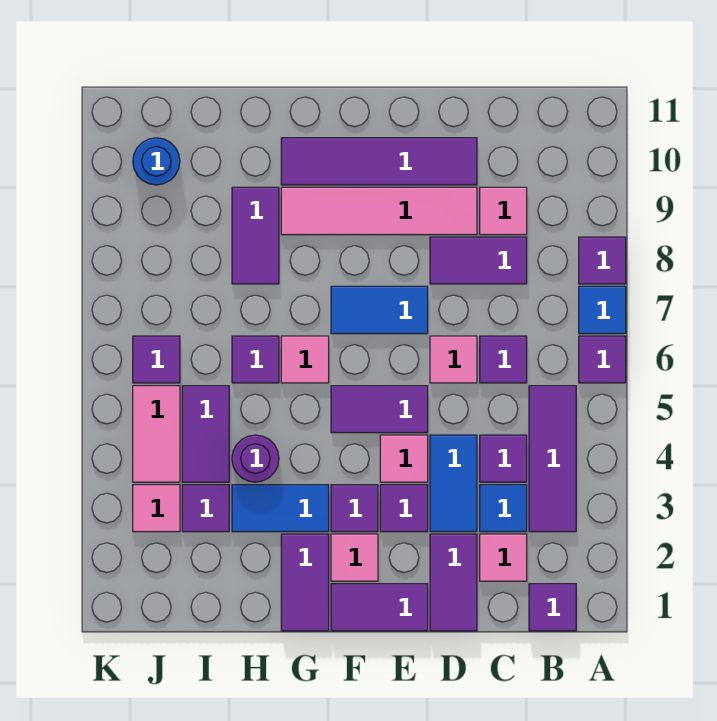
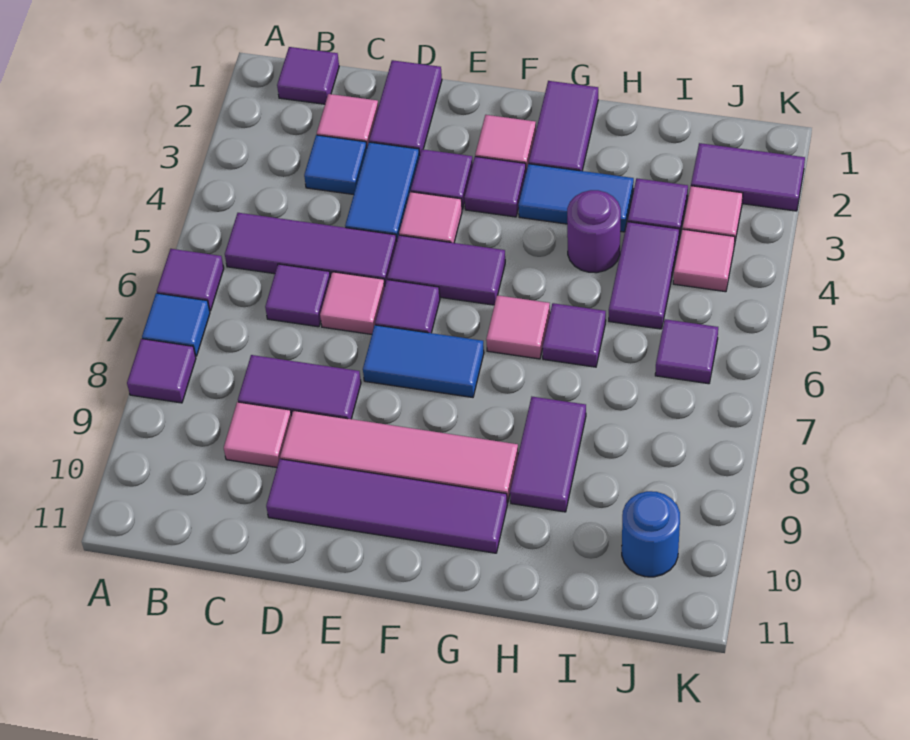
purple tile B3:B5 level 1 -> purple tile B5:D5 level 1
purple tile C4 level 1 -> purple tile E6 level 1
purple tile E1:F1 level 1 -> purple tile J2:K2 level 1
pink tile J4:J5 level 1 -> pink tile J4 level 1

